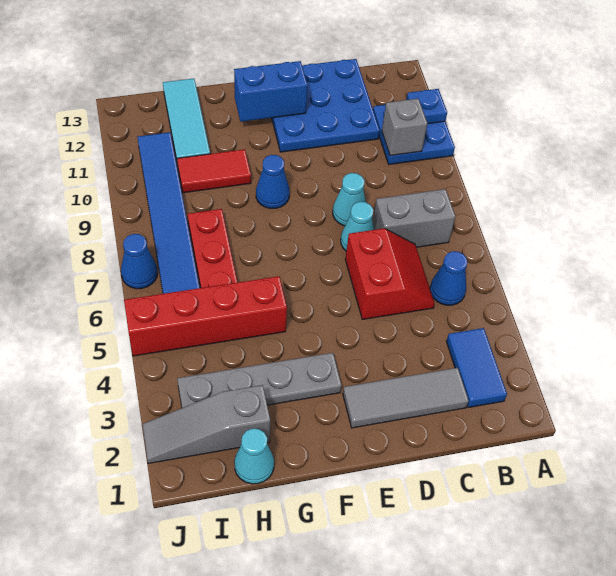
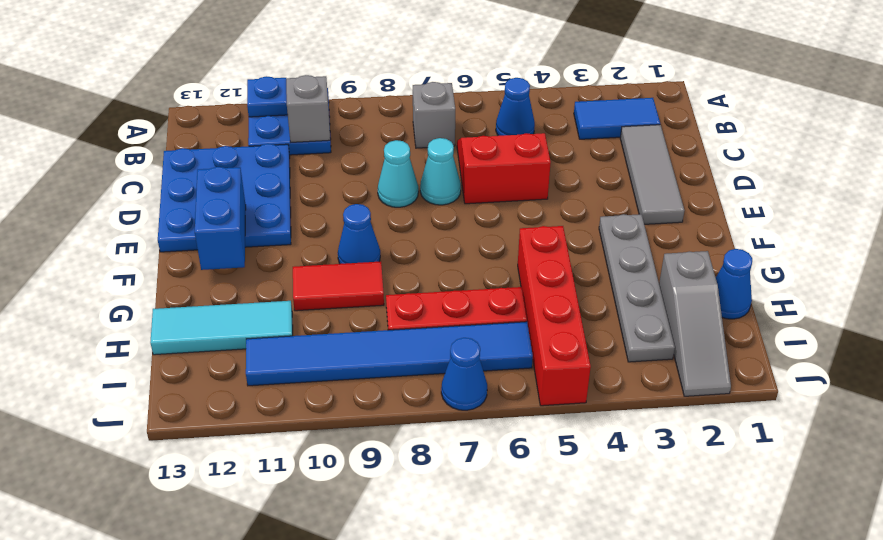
grey brick B7:C7 level 1 -> grey brick B7 level 1
red tile G10:H10 level 1 -> red tile G9:G10 level 1
cyan cone H1 level 1 -> blue cone H1 level 1

